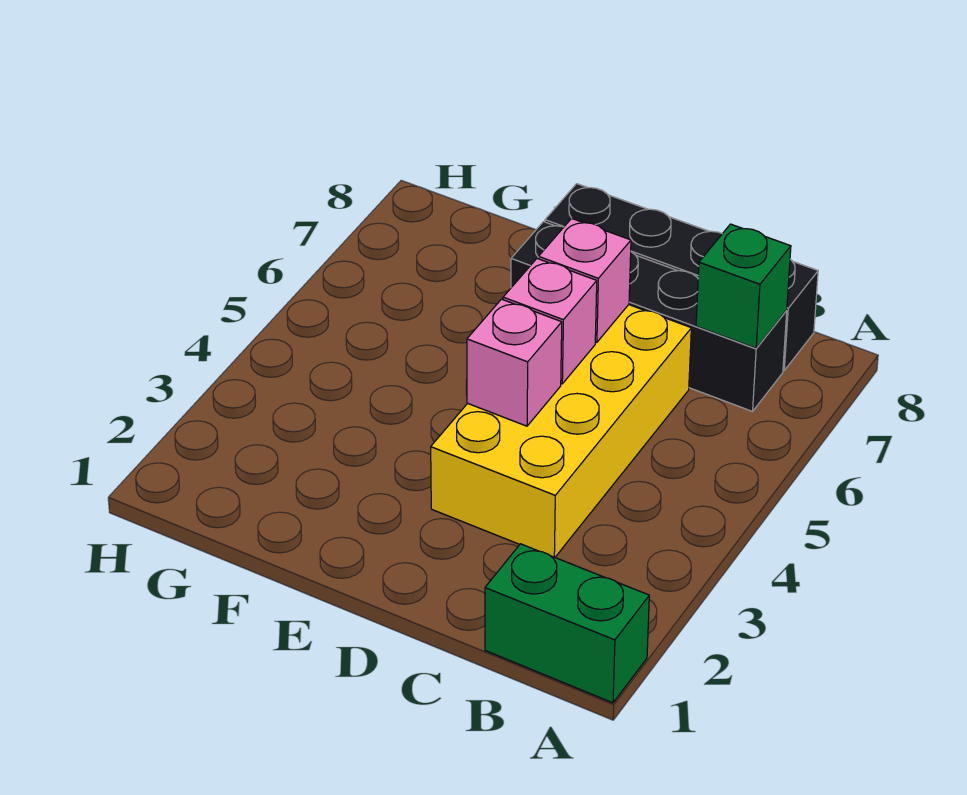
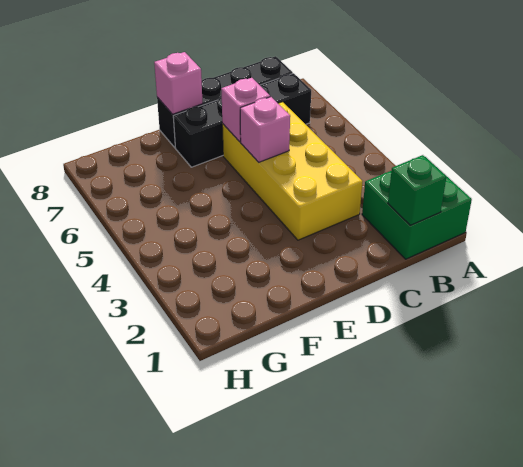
green brick A1:B1 level 1 -> green brick A1:B2 level 1
green brick B7 level 2 -> green brick B1 level 2
pink brick D4 level 2 -> pink brick E8 level 2

